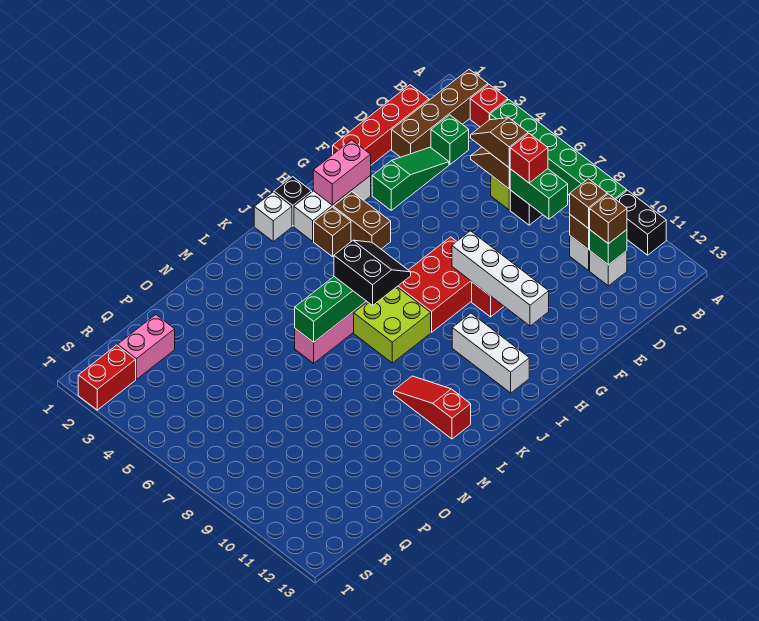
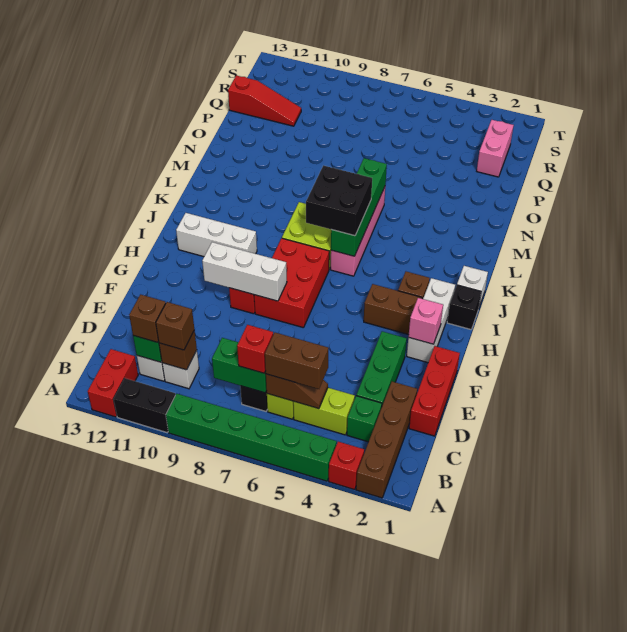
red brick C1:F1 level 1 -> red brick D1:F1 level 1
none -> lime brick C4:C5 level 1
brown slope C5:C6 level 3 top 6 -> brown brick C5:C6 level 3
green slope D3:F3 level 1 top F -> green brick D3:F3 level 1
pink brick G2:H2 level 2 -> pink brick G2 level 2
white brick G8:G11 level 2 -> white brick G8:G10 level 2
black slope J6:K7 level 3 top K -> black brick J6:K7 level 3
red slope L10:L12 level 1 top 12 -> red slope Q11:Q13 level 1 top 13
red brick S2:T2 level 1 -> red brick A12:B12 level 1

